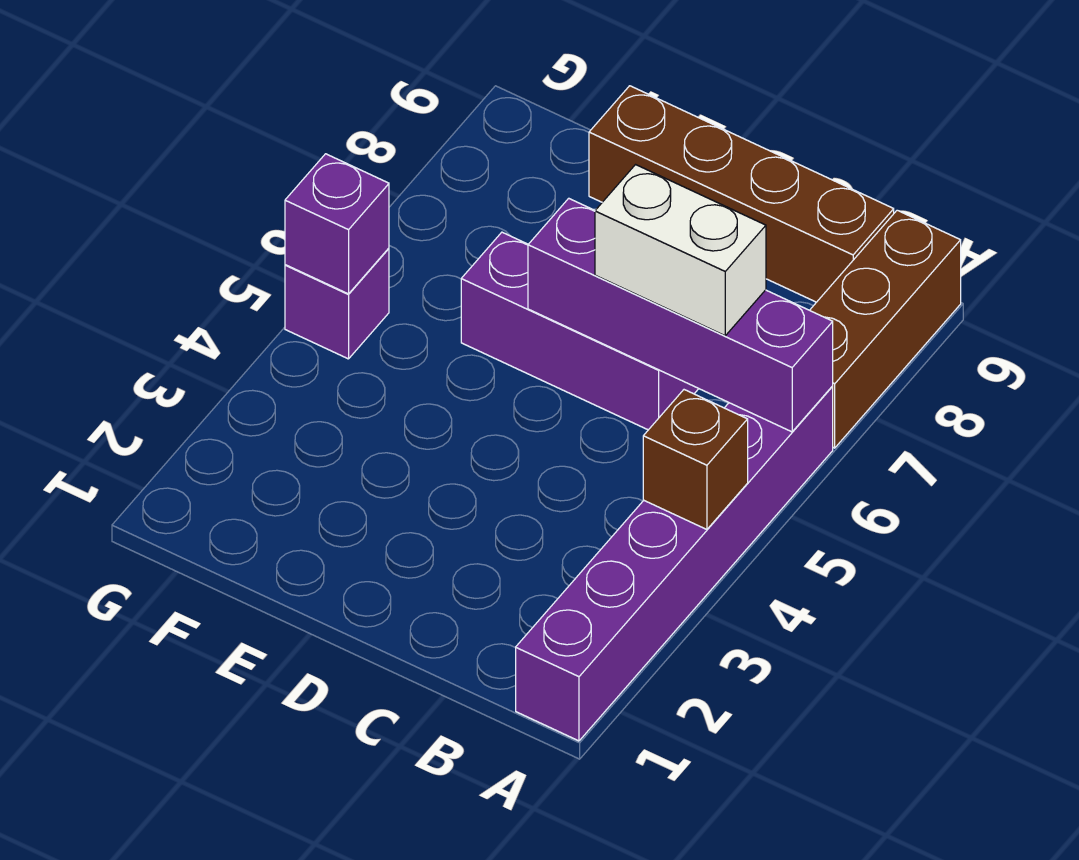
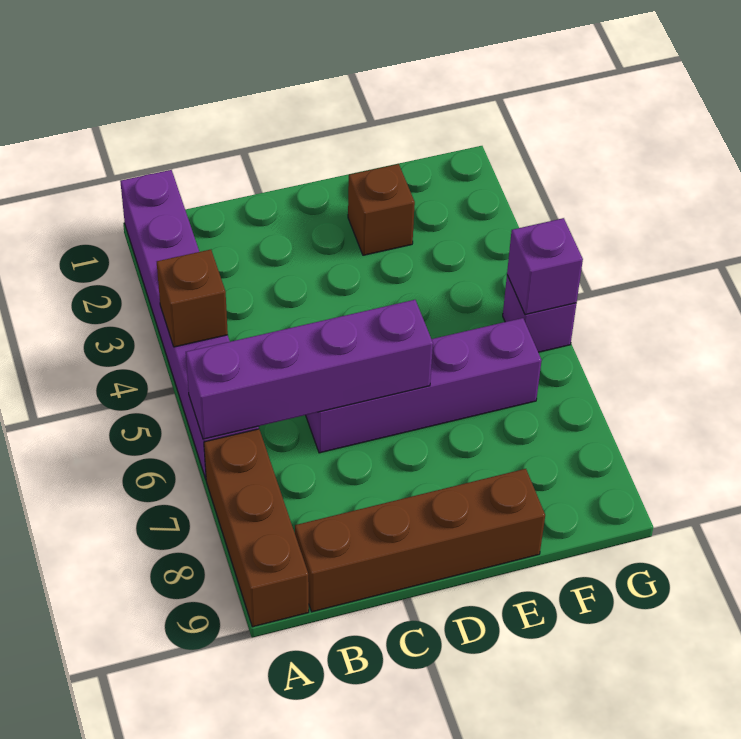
white brick B6:C6 level 3 -> none
purple brick C6:E6 level 1 -> purple brick C6:F6 level 1
none -> brown brick E2 level 1

